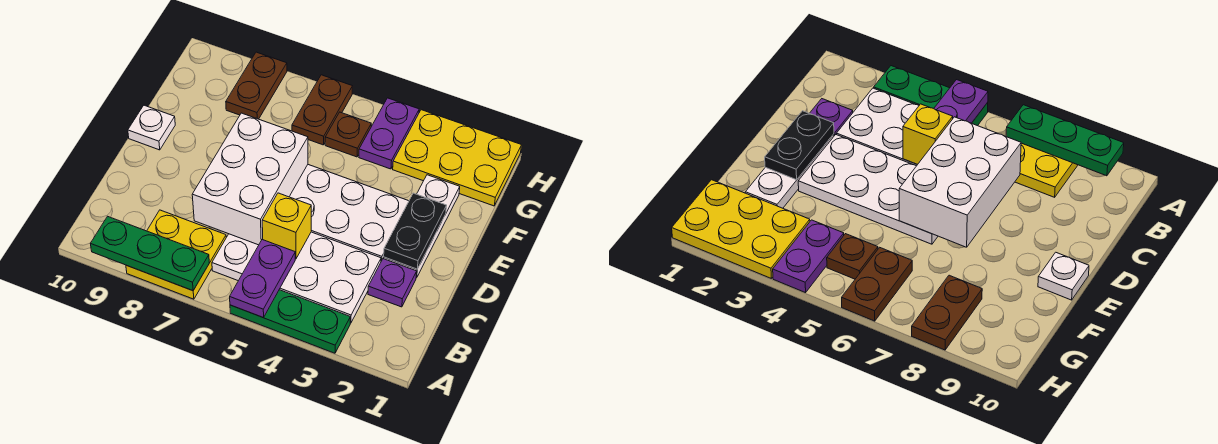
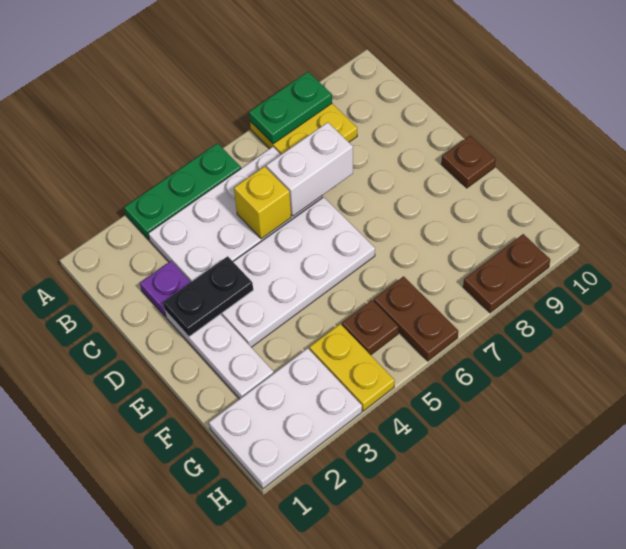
purple plate A5:B5 level 2 -> none
green plate A7:A9 level 2 -> green plate A7:A8 level 2
white brick C6:E7 level 2 -> white brick C6:C7 level 2
black plate D2:E2 level 2 -> black plate D2:D3 level 2
white plate E10 level 1 -> brown plate E10 level 1
yellow plate G1:H3 level 1 -> white plate G1:H3 level 1
purple plate G4:H4 level 1 -> yellow plate G4:H4 level 1
brown plate G8:H8 level 1 -> brown plate H8:H9 level 1

